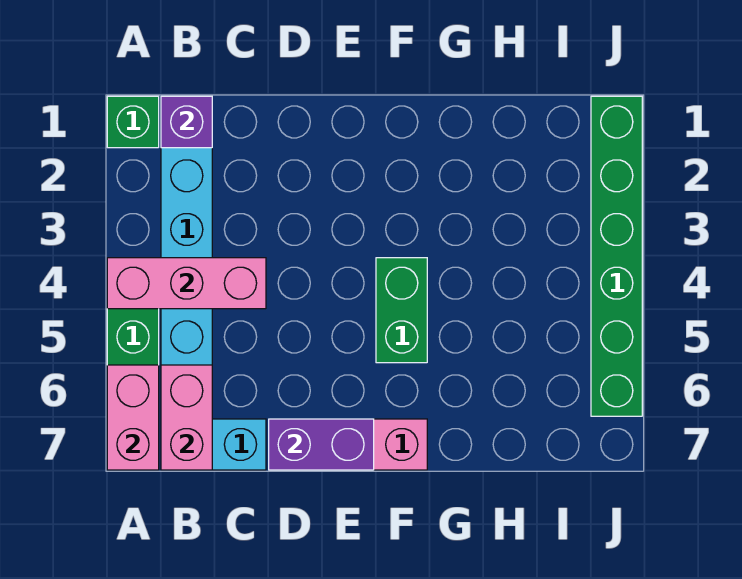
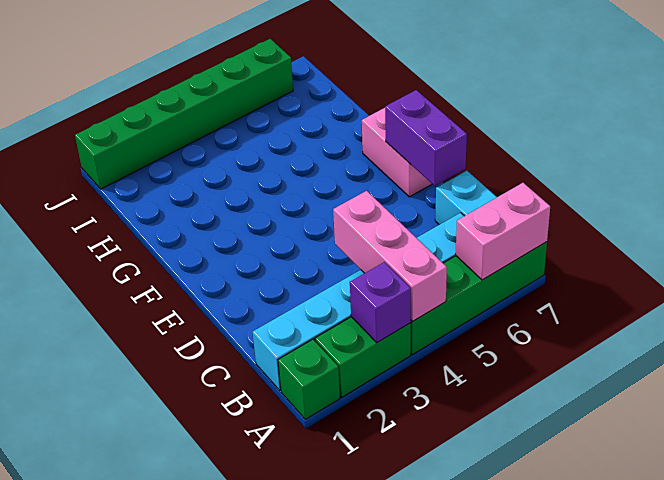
purple brick B1 level 2 -> purple brick A3 level 2
pink brick B6:B7 level 2 -> none
green brick F4:F5 level 1 -> green brick A2:A3 level 1

